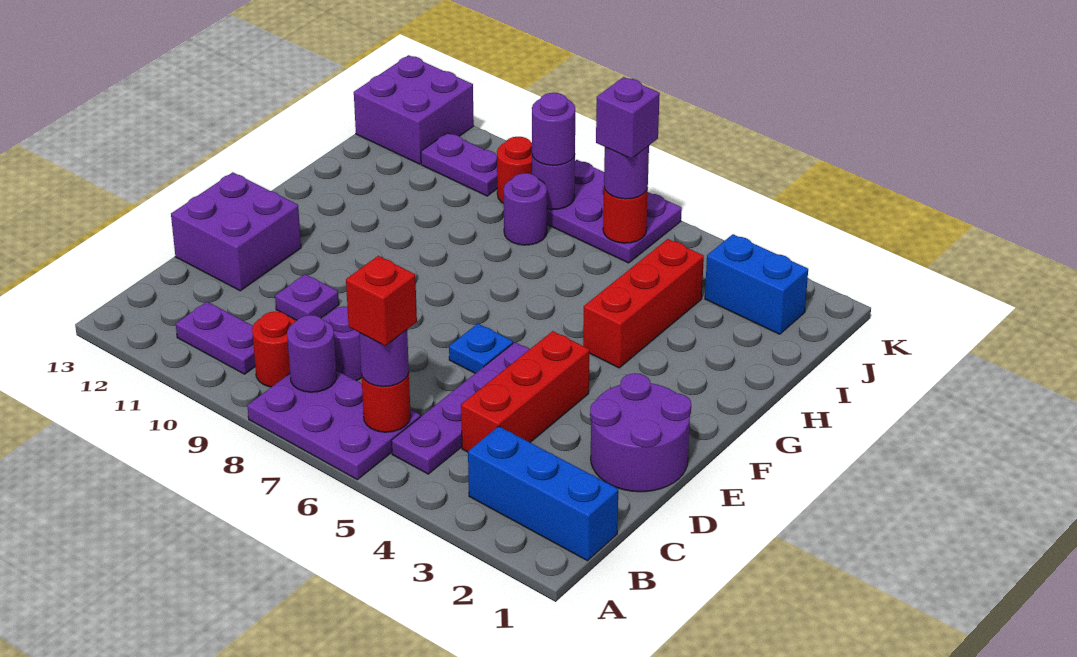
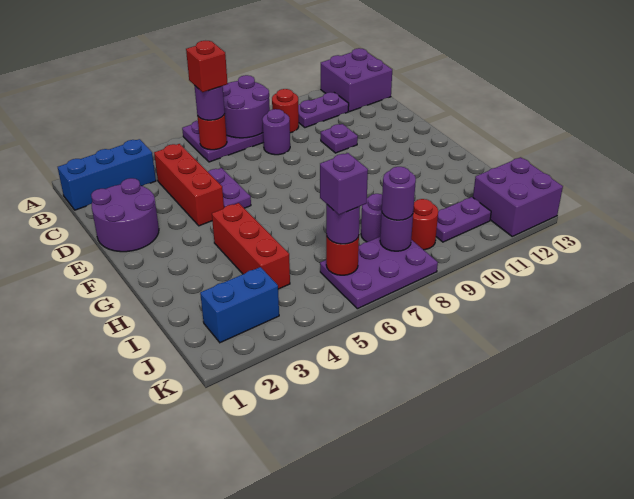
purple plate B5:E5 level 1 -> purple plate D5:E5 level 1
purple round brick B8 level 2 -> purple round brick A7:B8 level 2
purple brick D12:E13 level 1 -> purple brick A12:B13 level 1
blue plate E6 level 1 -> none

